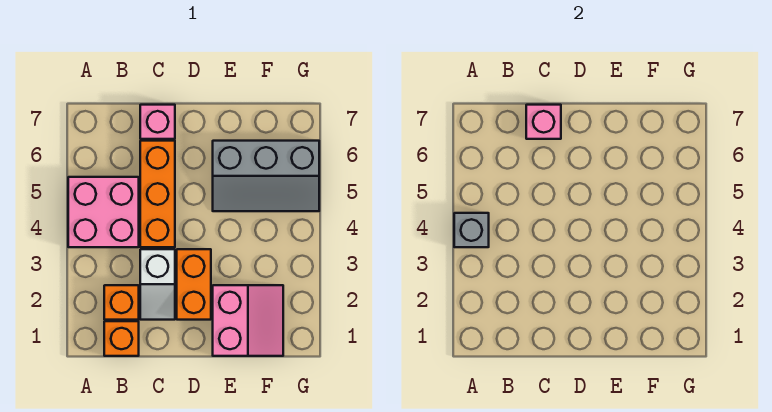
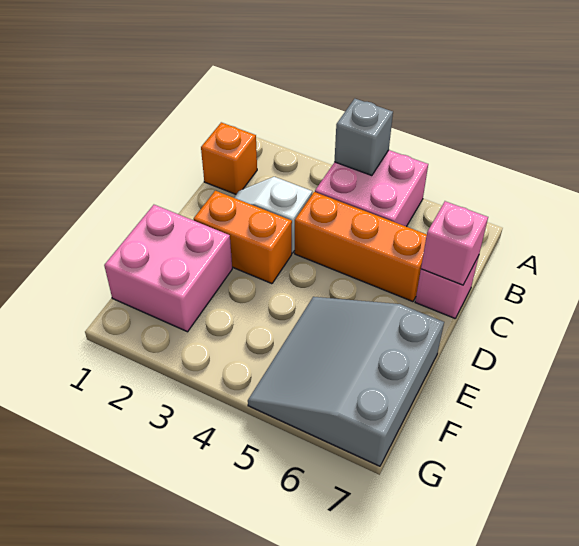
orange brick B2 level 1 -> none
pink slope E1:F2 level 1 top E -> pink brick E1:F2 level 1
grey slope E5:G6 level 1 top 6 -> grey slope E5:G7 level 1 top 7

